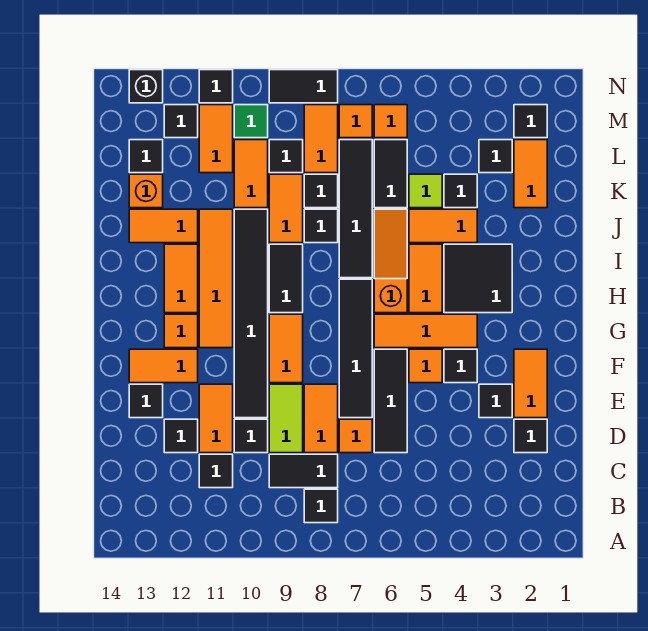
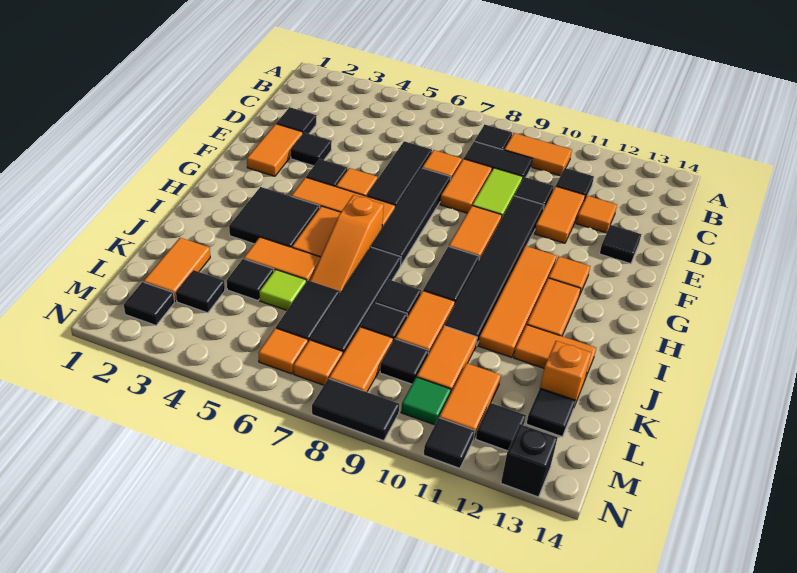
black tile D12 level 1 -> orange tile D12 level 1
orange tile F12:F13 level 1 -> orange tile B9:B10 level 1

